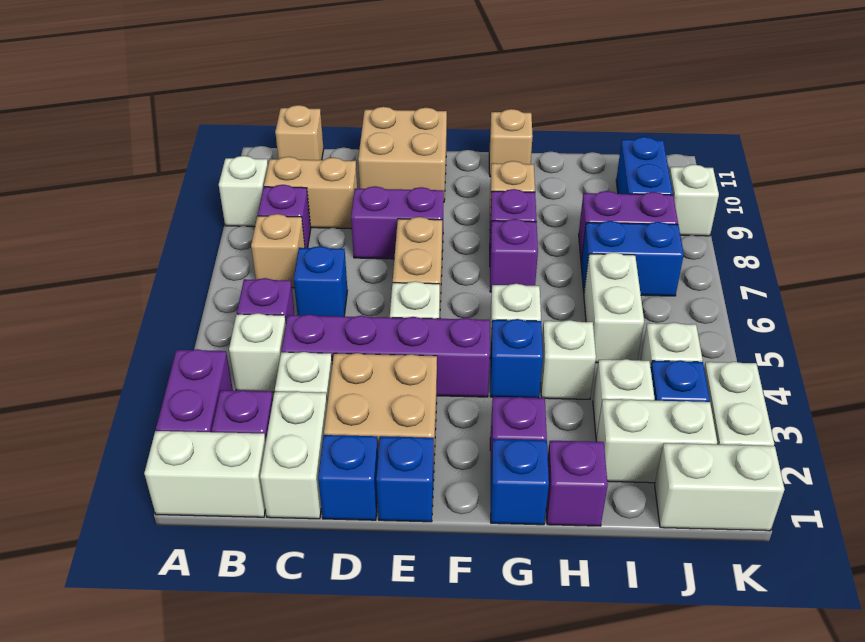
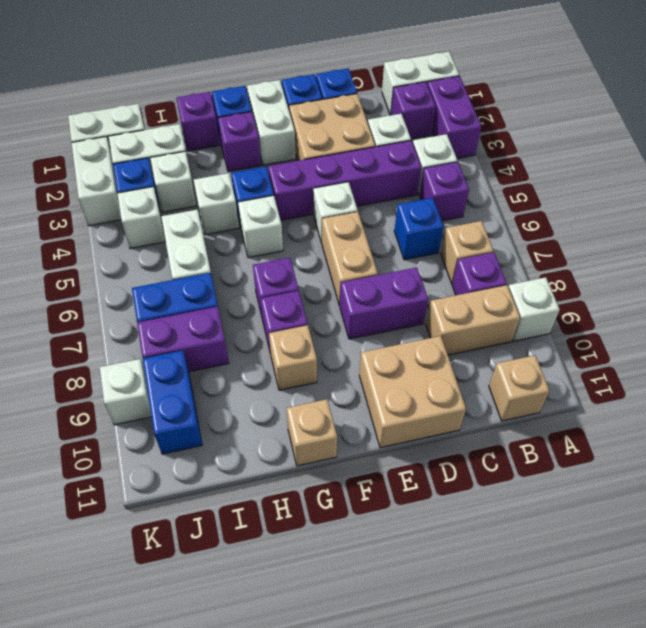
white brick C1:C2 level 1 -> white brick F1:F2 level 1

